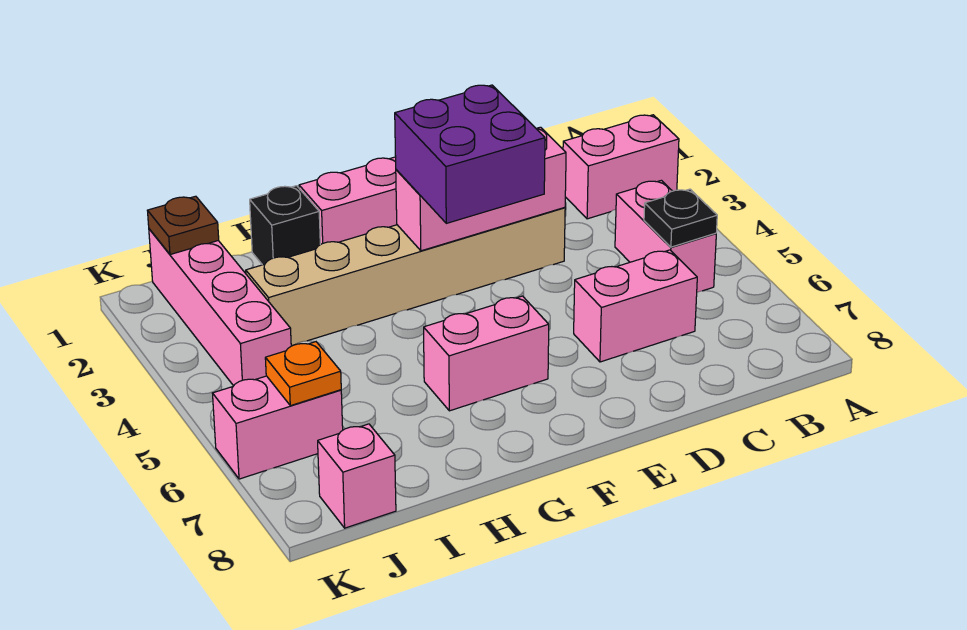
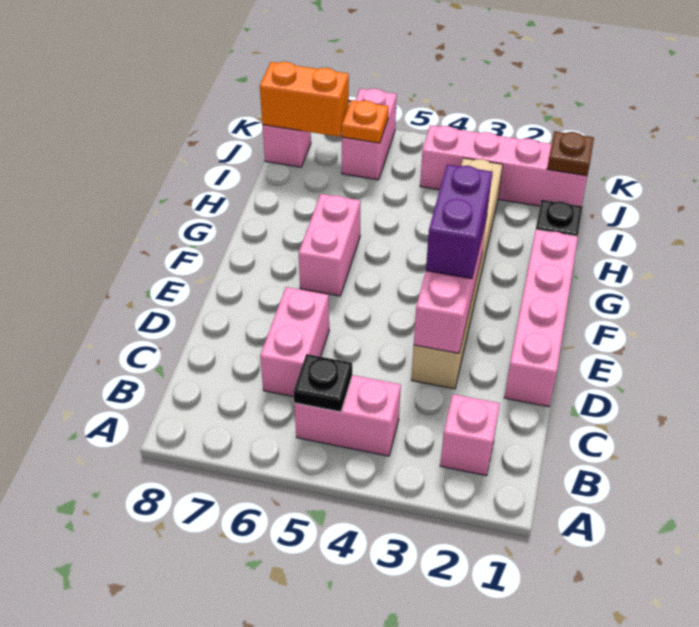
pink brick A2:B2 level 1 -> pink brick B2 level 1
purple brick E3:F4 level 3 -> purple brick E3:F3 level 3
none -> orange brick J7:J8 level 2

